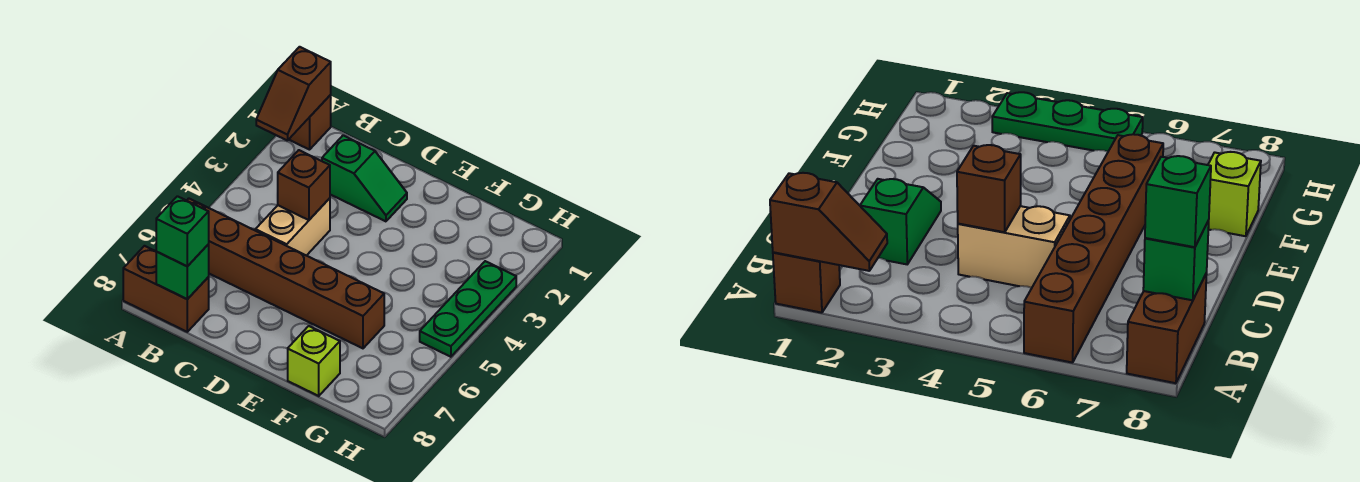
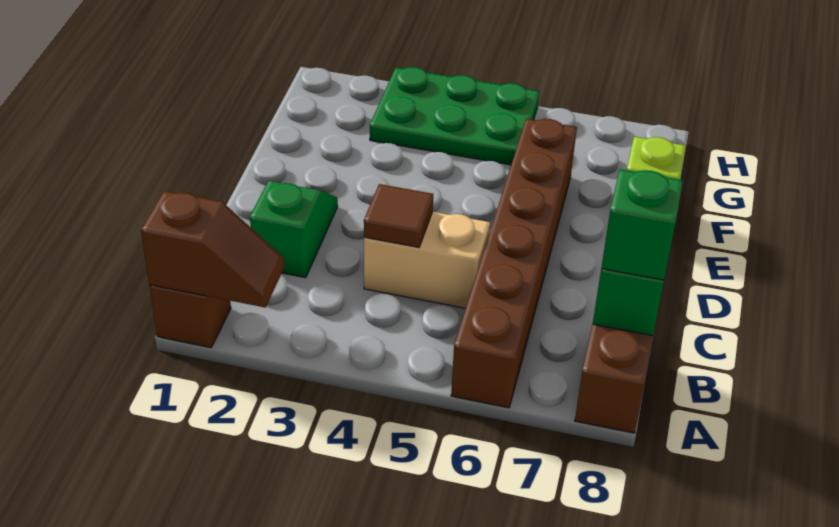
brown brick C4 level 2 -> brown tile C4 level 2
green plate H3:H5 level 1 -> green plate G3:H5 level 1

